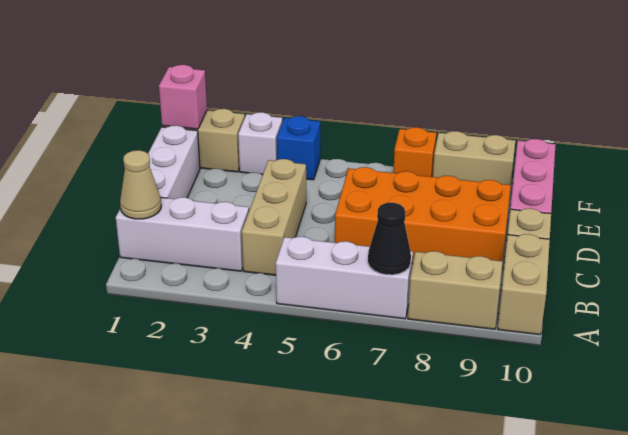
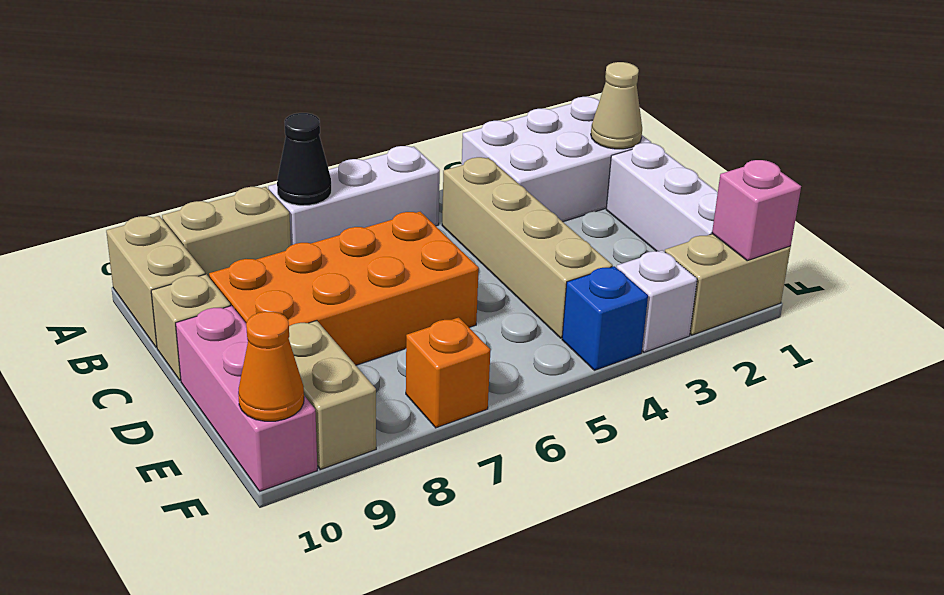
white brick B1:B3 level 1 -> white brick A1:B3 level 1
tan brick B4:D4 level 1 -> tan brick B4:E4 level 1
tan brick F8:F9 level 1 -> tan brick E9:F9 level 1
none -> orange cone F10 level 2

